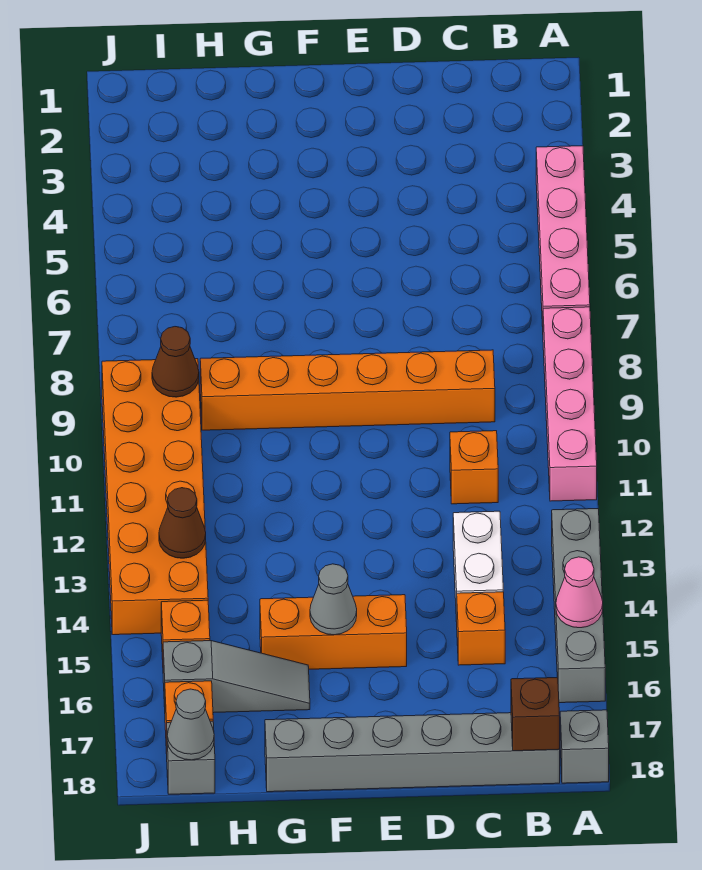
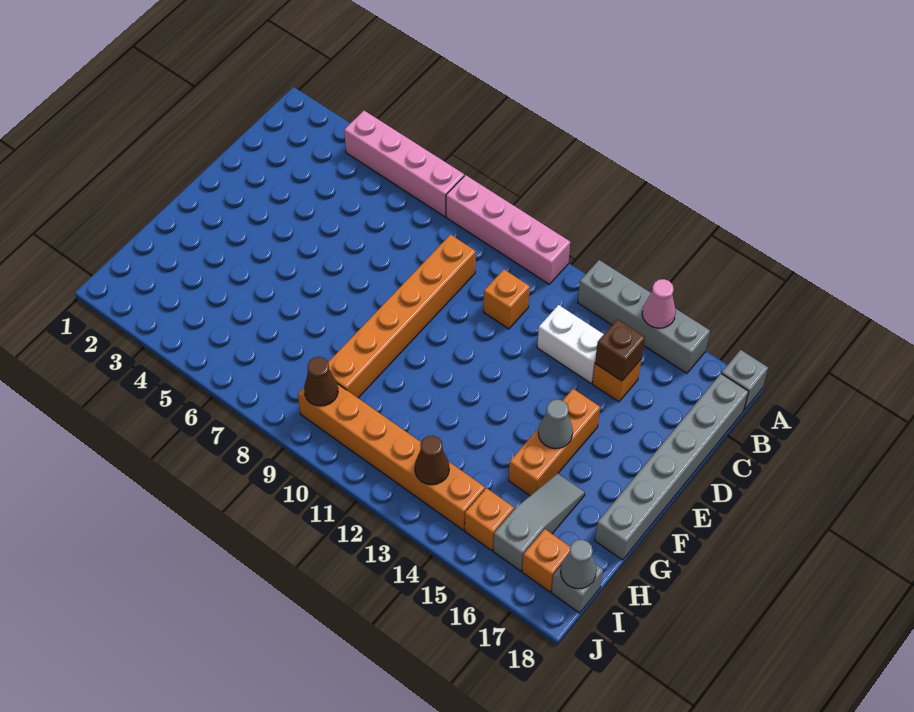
brown brick B18 level 2 -> brown brick C15 level 2
orange brick I9:J14 level 1 -> orange brick I9:I14 level 1

